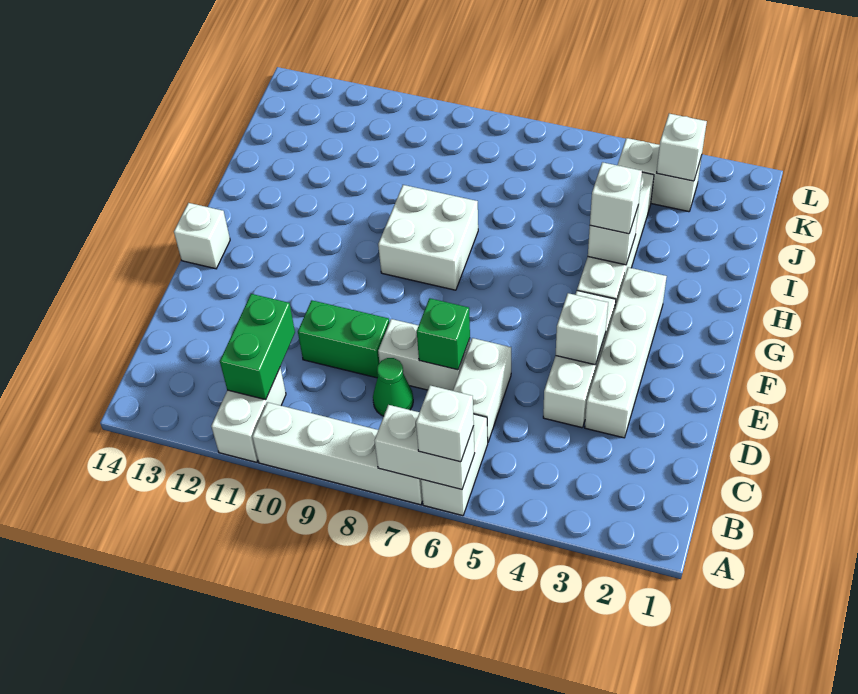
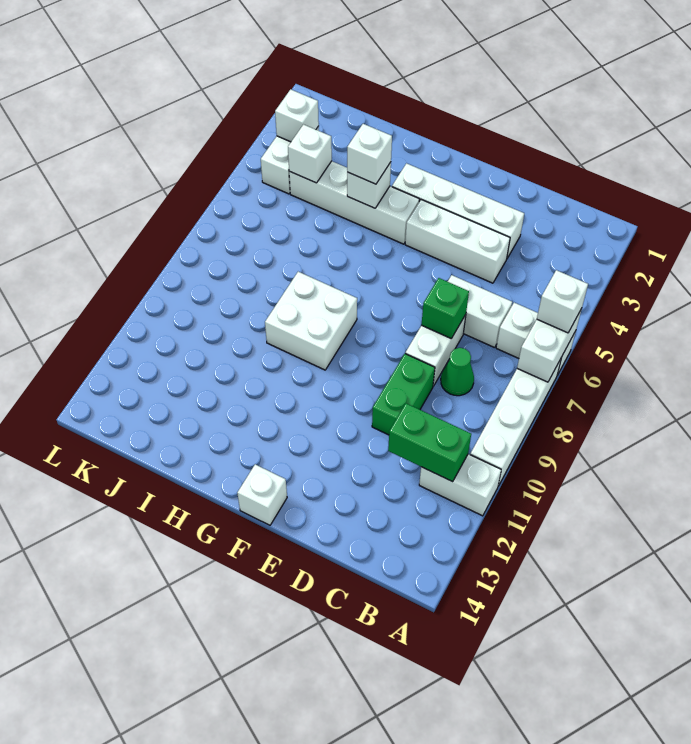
white brick E4 level 2 -> white brick J4 level 2

